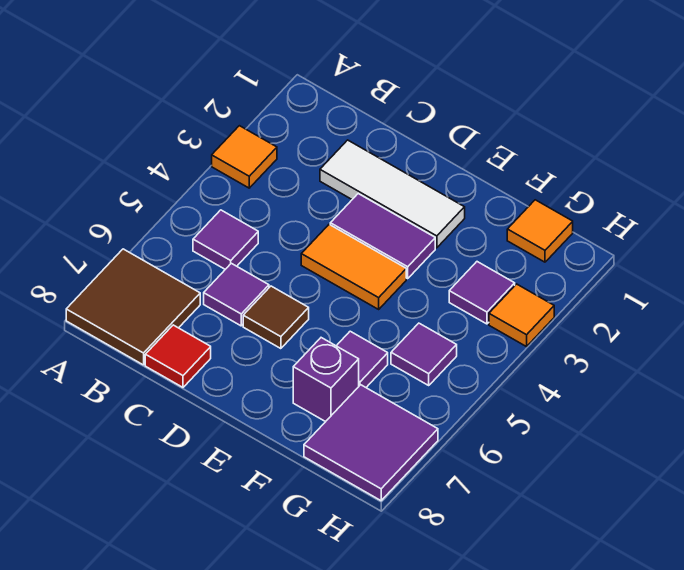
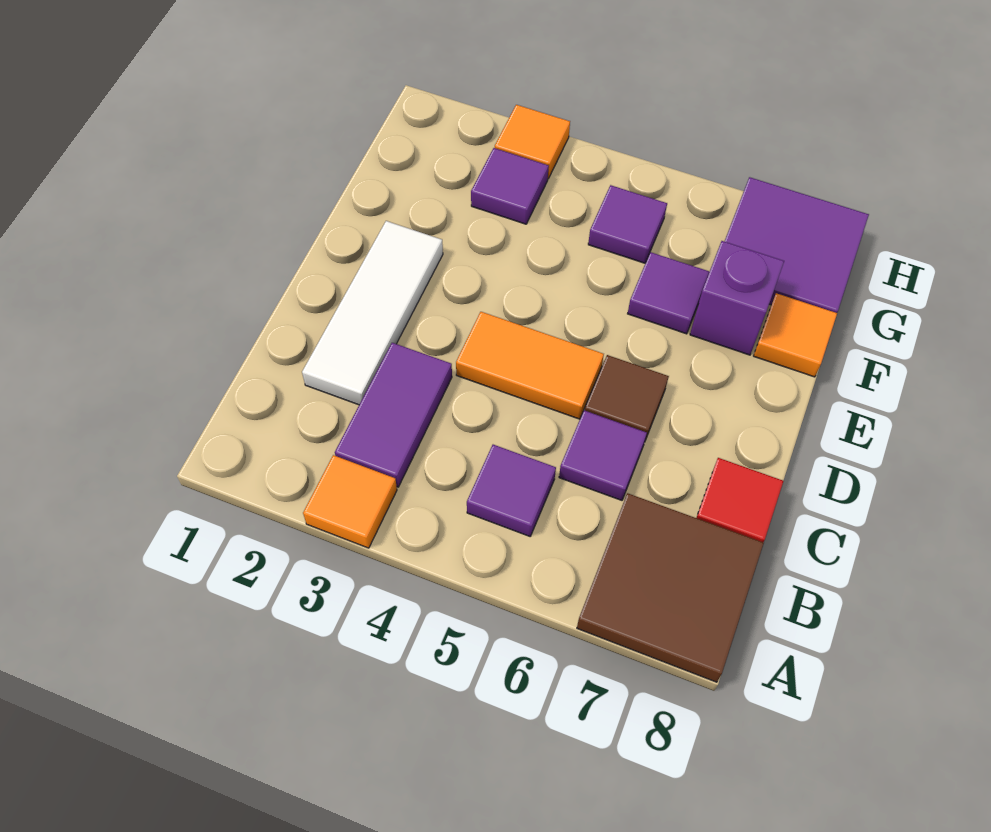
purple tile D3:E3 level 1 -> purple tile B3:C3 level 1
orange tile D4:E4 level 1 -> orange tile D4:D5 level 1
orange tile G1 level 1 -> orange tile F8 level 1

